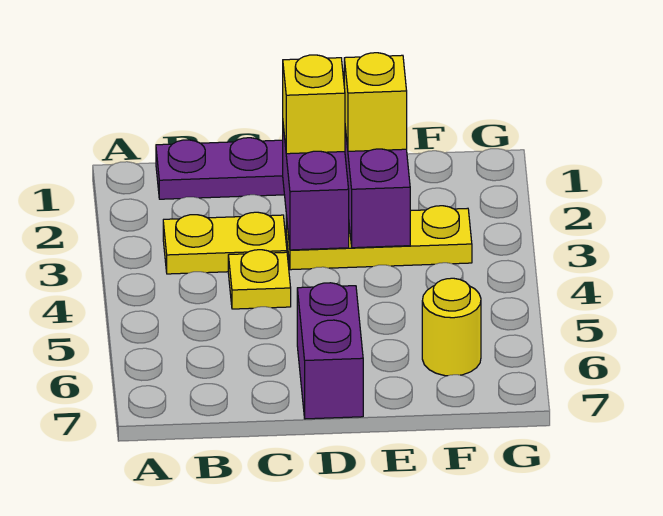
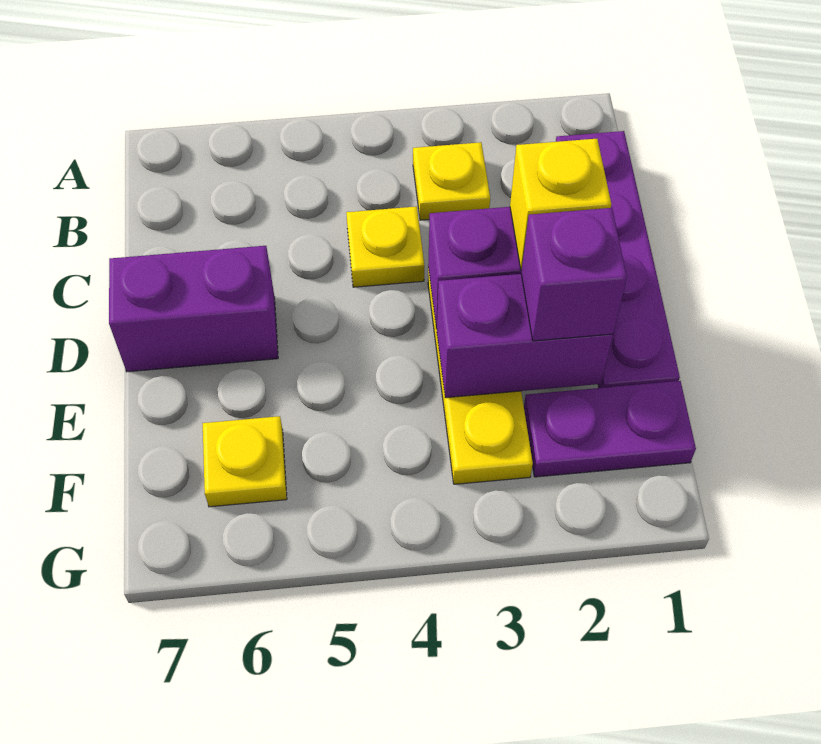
yellow plate B3:C3 level 1 -> yellow plate B3 level 1
yellow brick E2 level 3 -> purple brick E2 level 3
none -> purple plate F1:F2 level 1
yellow round brick F6 level 1 -> yellow plate F6 level 1

